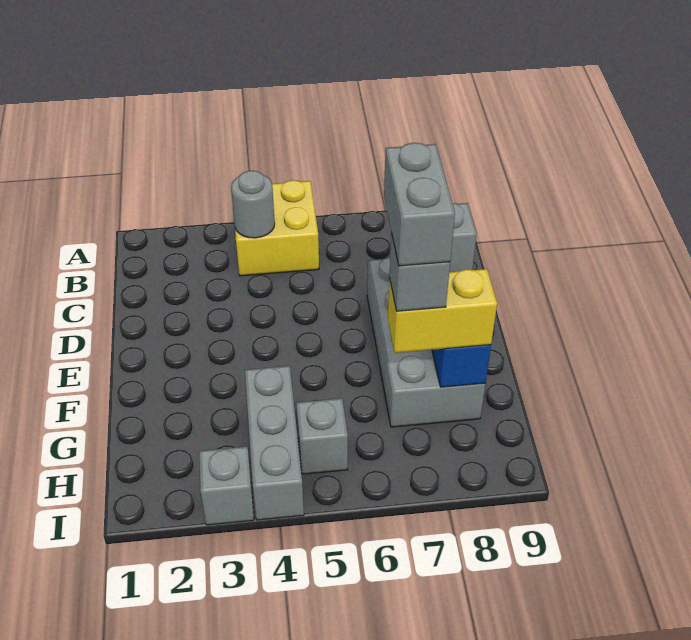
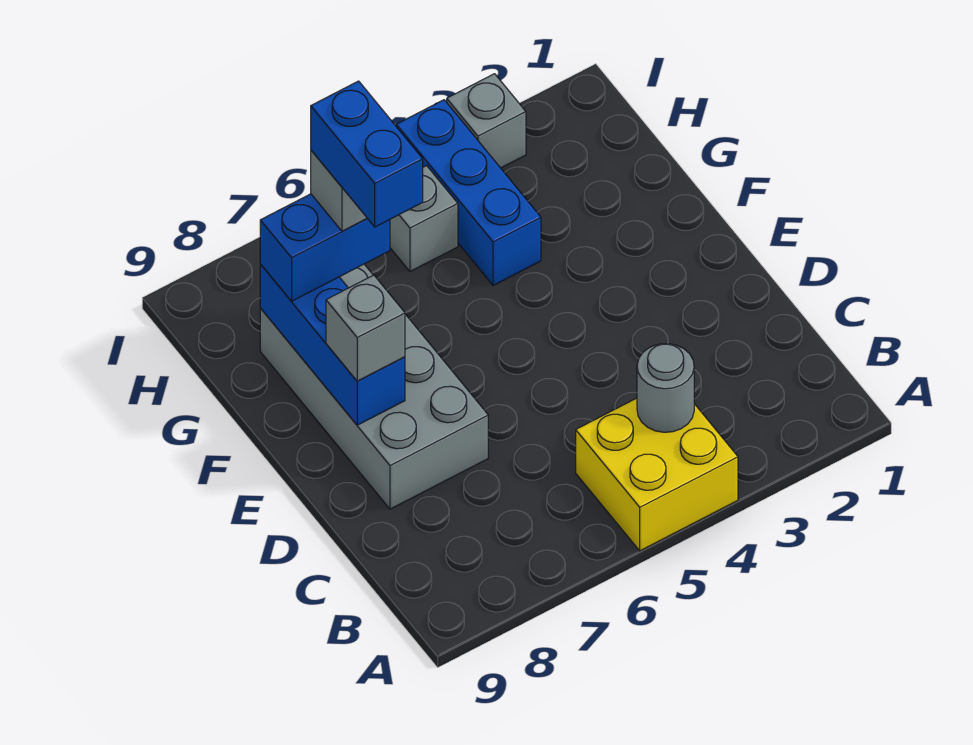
grey brick F7:G7 level 5 -> blue brick F7:G7 level 5
grey brick G4:I4 level 1 -> blue brick G4:I4 level 1
yellow brick G7:G8 level 3 -> blue brick G7:G8 level 3

